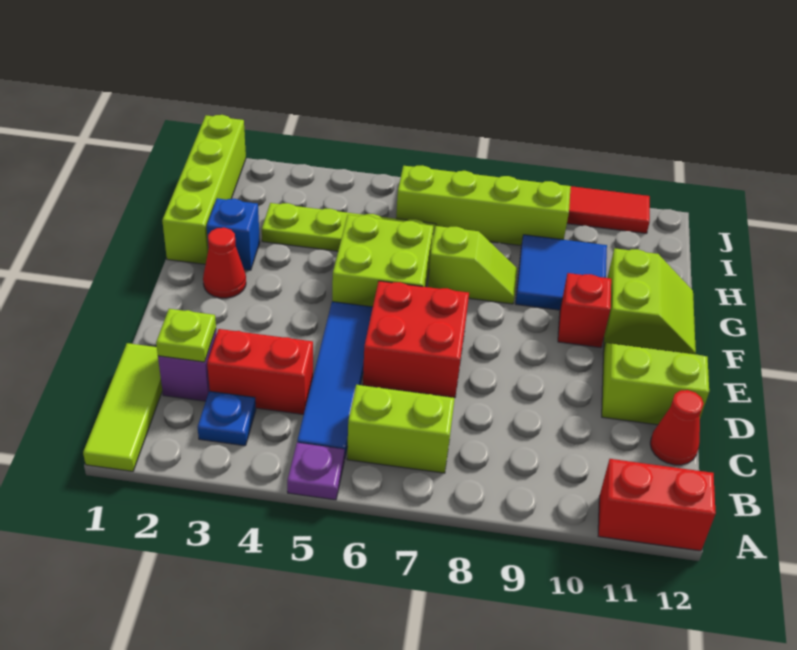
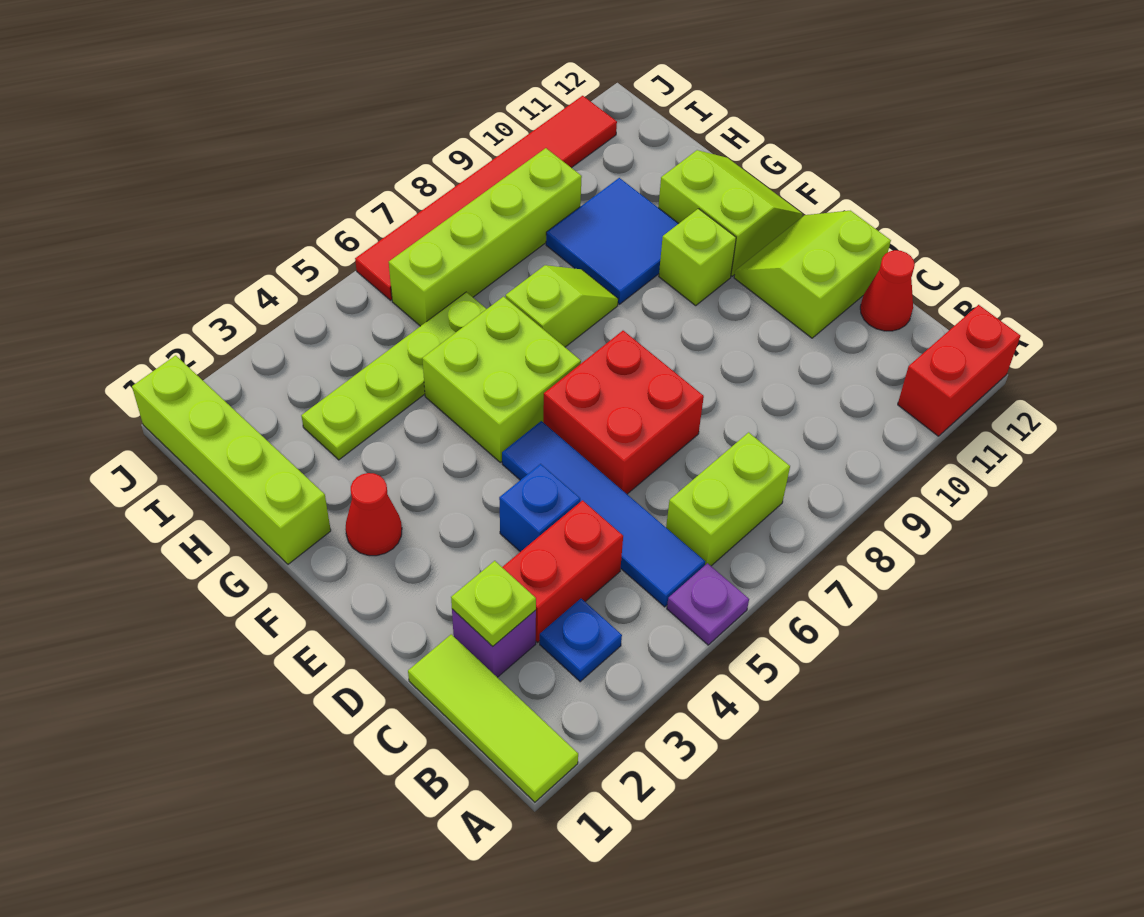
red brick F10 level 1 -> lime brick F10 level 1
blue brick G2 level 1 -> blue brick D4 level 1

